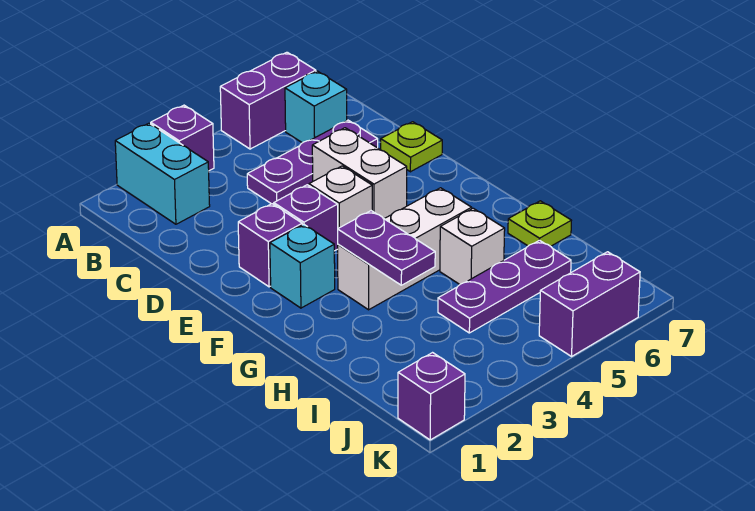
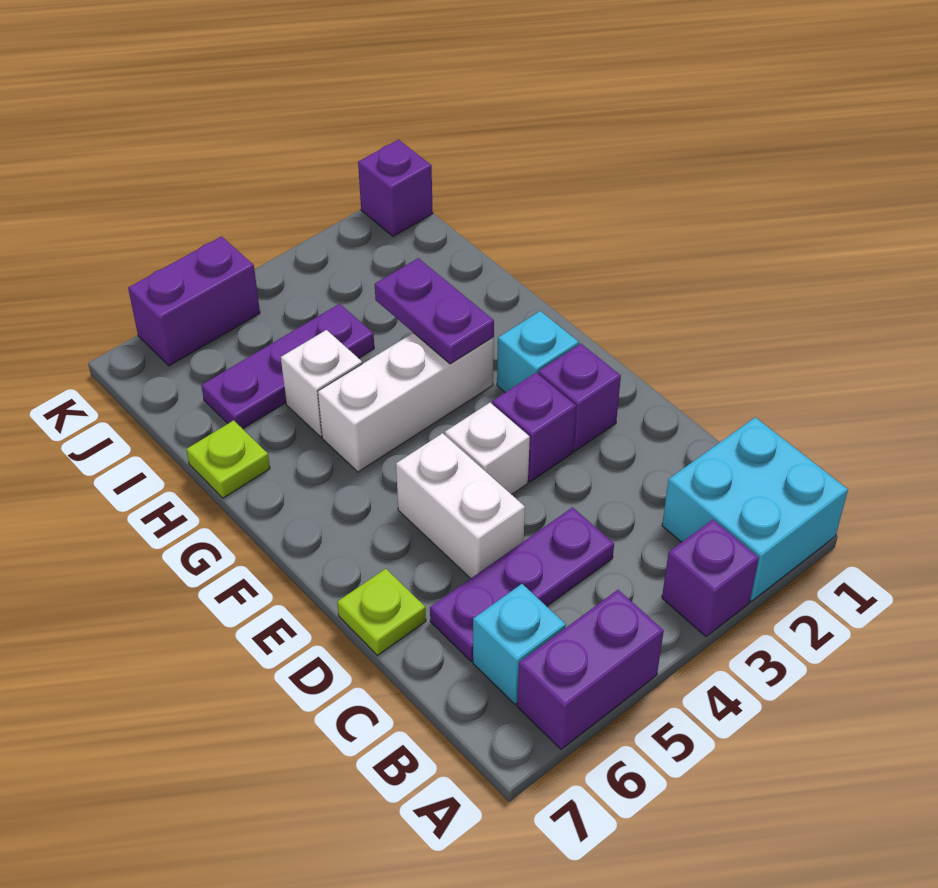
cyan brick A2:B2 level 1 -> cyan brick A1:B2 level 1

